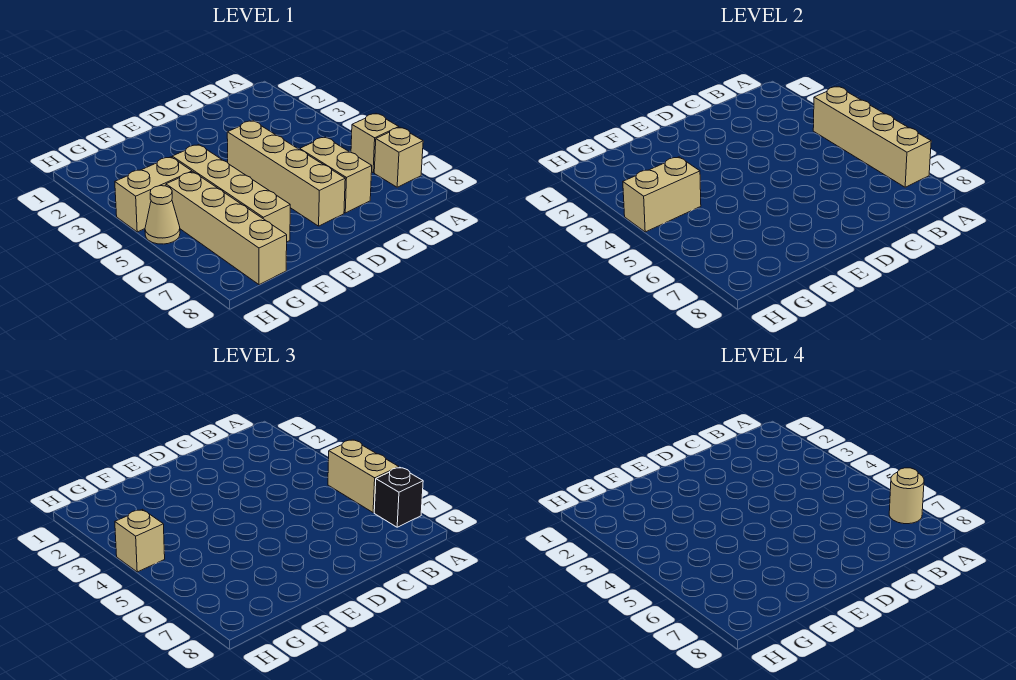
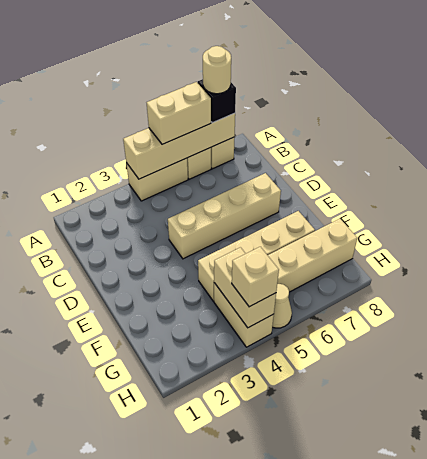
tan brick C6:C7 level 1 -> tan brick A4:A5 level 1

